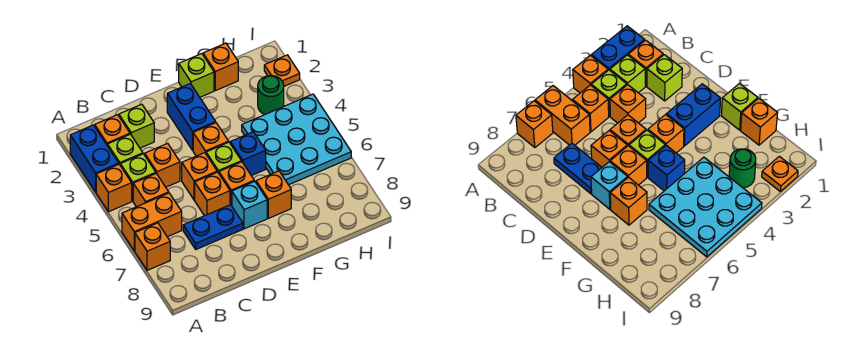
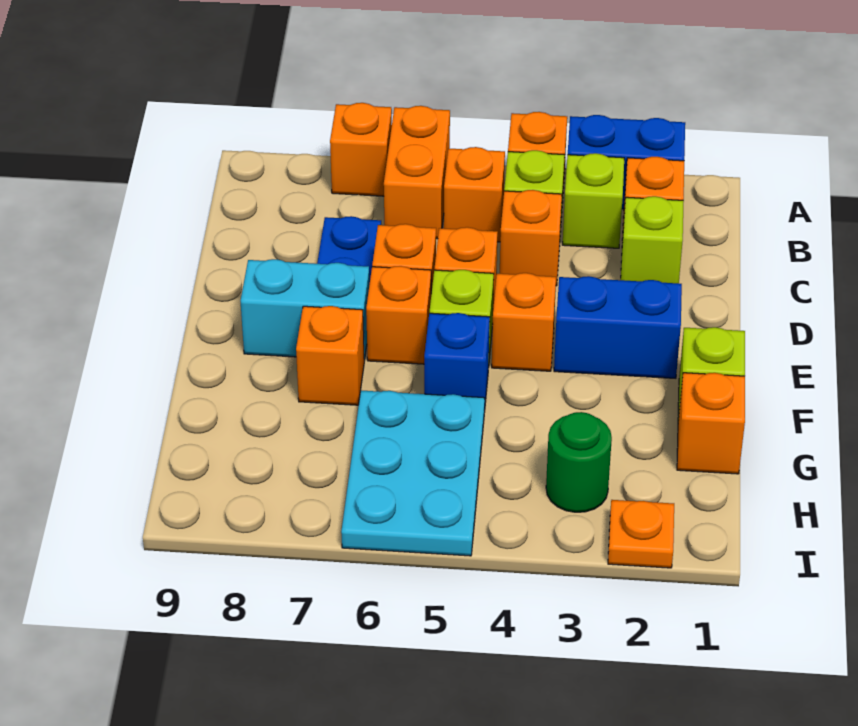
cyan brick E7 level 1 -> cyan brick E7:E8 level 1
cyan plate G4:I6 level 1 -> cyan plate G5:I6 level 1

